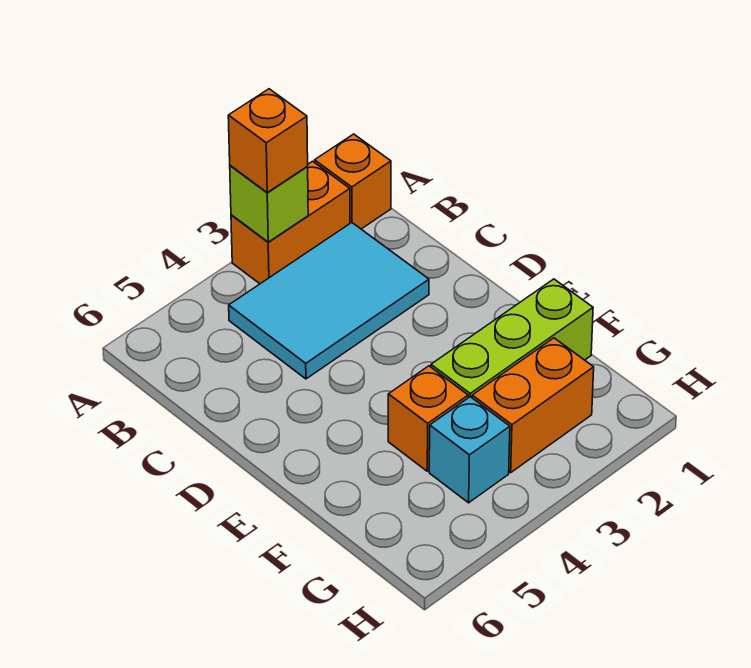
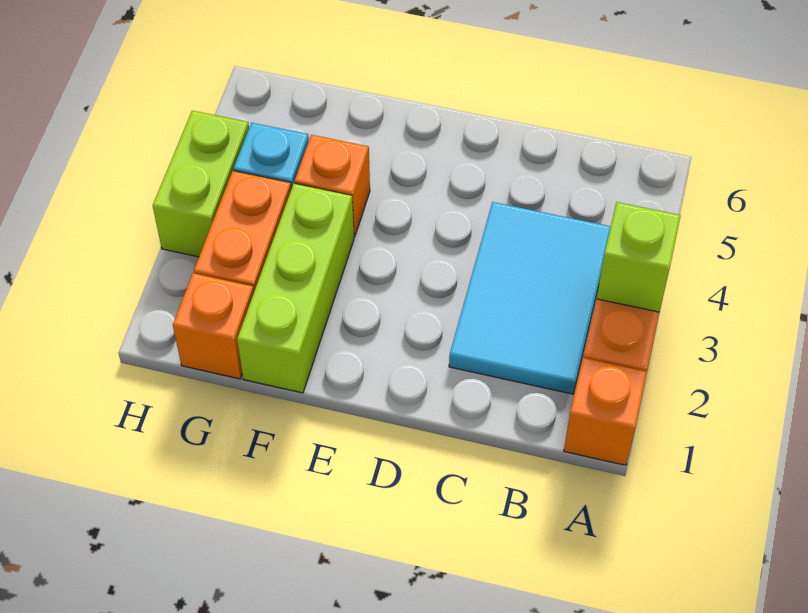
orange brick A3 level 3 -> orange brick G1 level 1
none -> lime brick H3:H4 level 1

